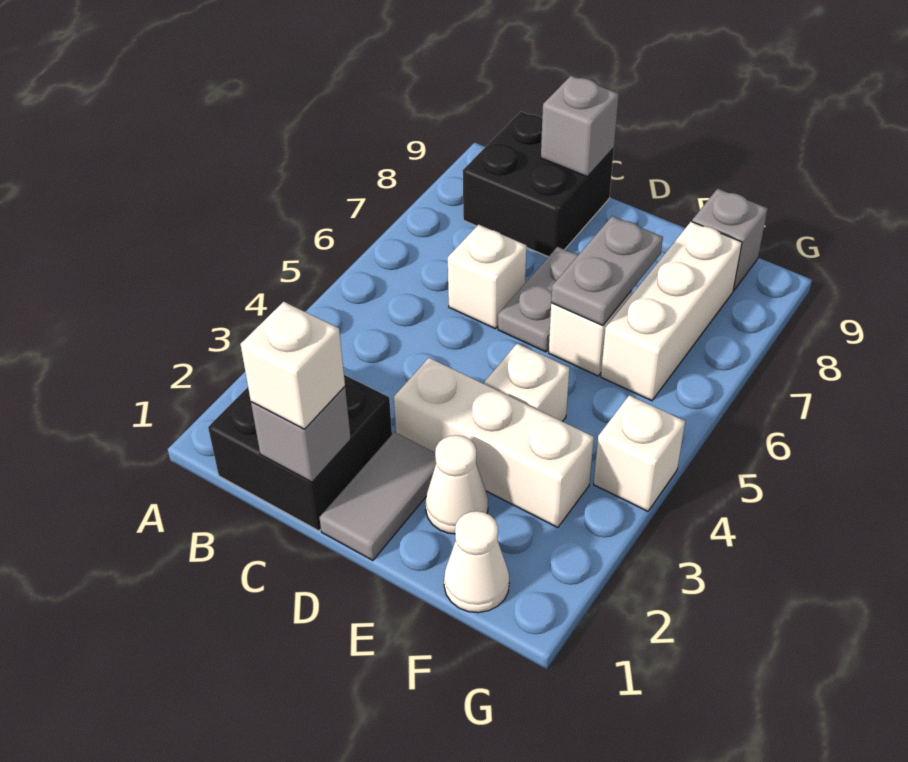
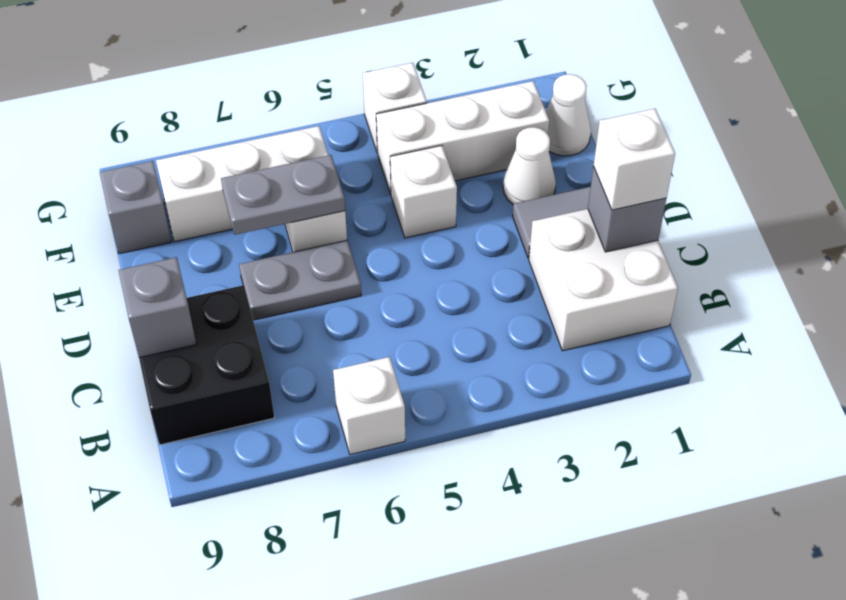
black brick B1:C2 level 1 -> white brick B1:C2 level 1
white brick C6 level 1 -> white brick A6 level 1
white brick D3:F3 level 1 -> white brick F2:F4 level 1

